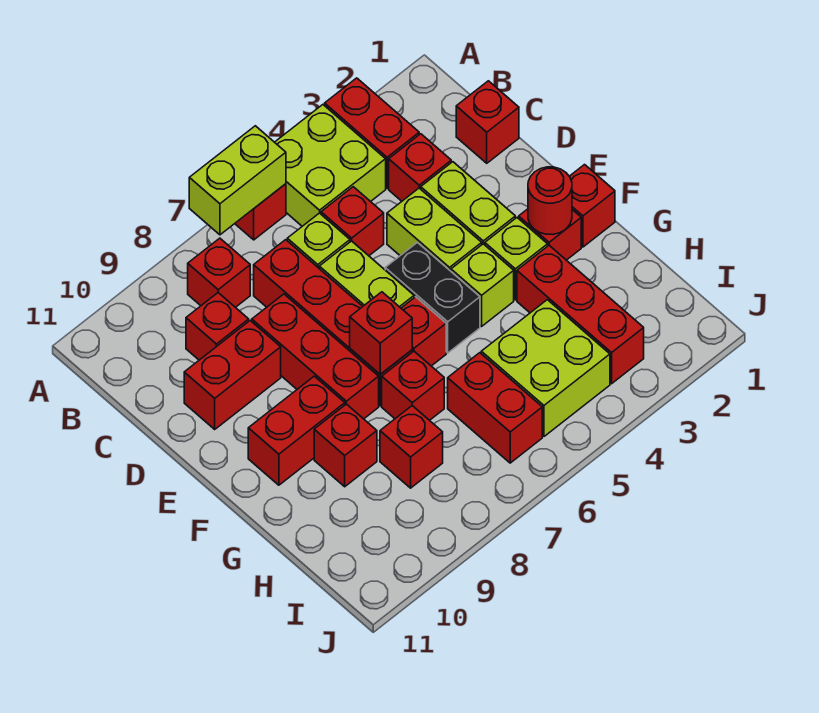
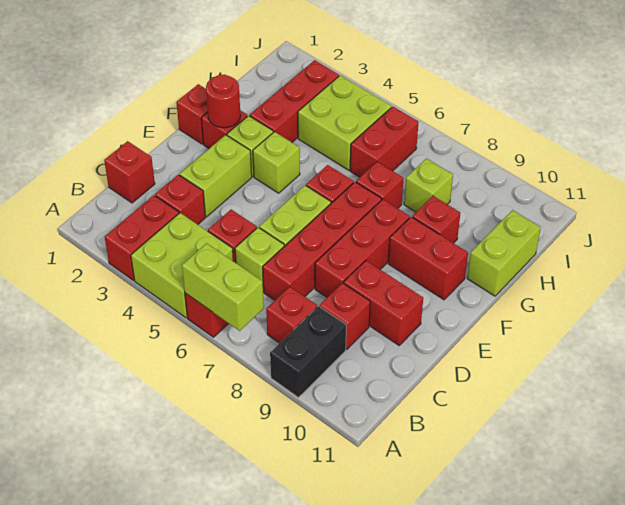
lime brick D4:E4 level 1 -> lime brick G11:H11 level 1
black brick E5:F5 level 1 -> black brick A9:B9 level 1
red brick F7 level 2 -> none
red brick H8 level 1 -> lime brick H8 level 1

